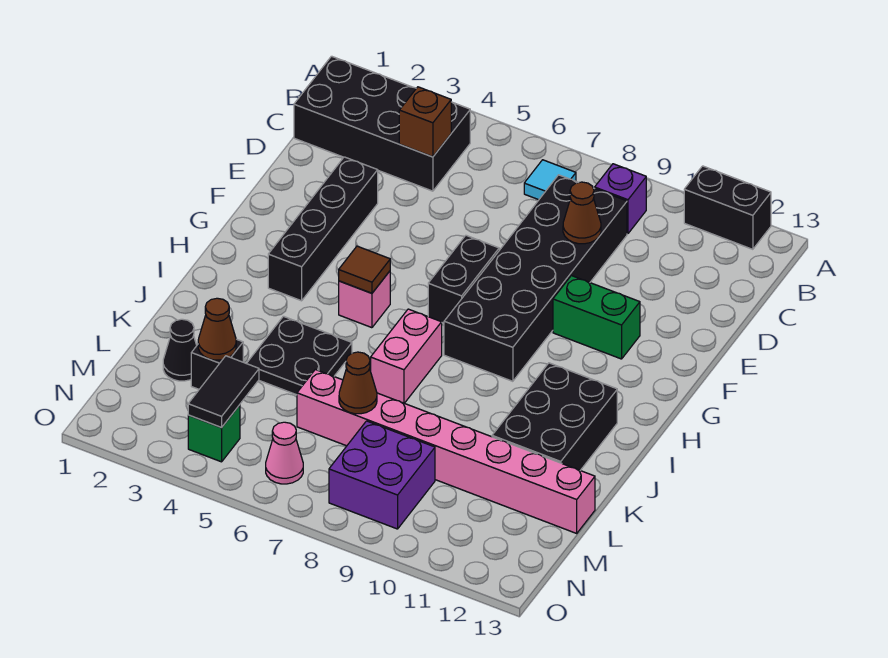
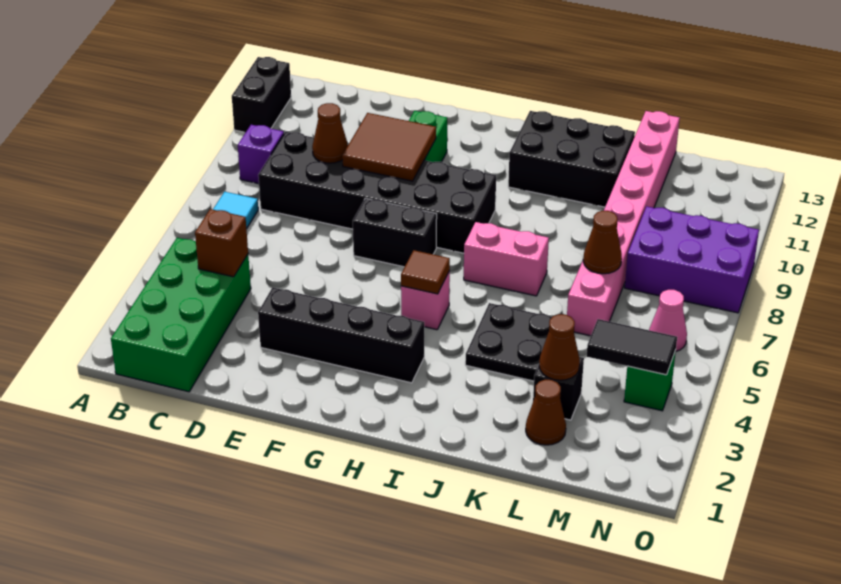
black brick B1:C4 level 1 -> green brick B1:C4 level 1
none -> brown tile E9:F10 level 2
black cone L2 level 1 -> brown cone L2 level 1
purple brick M8:N9 level 1 -> purple brick M8:O9 level 1

